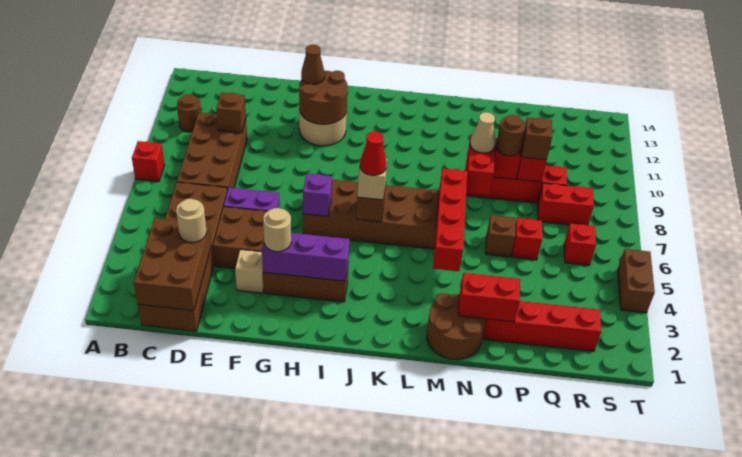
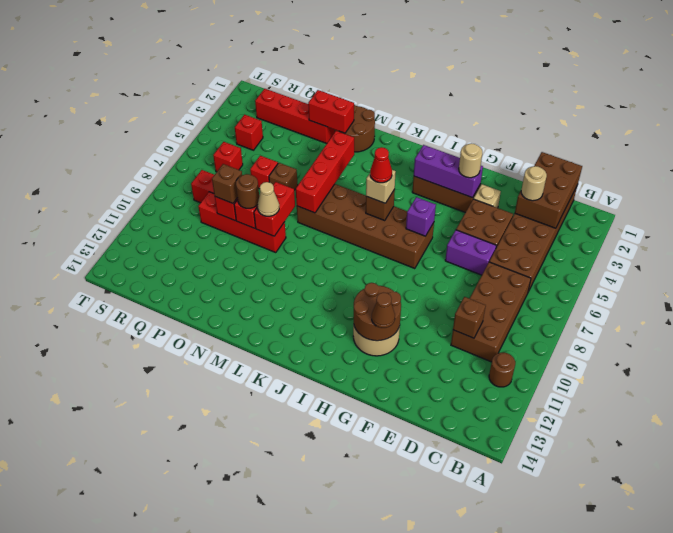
red brick A8 level 1 -> red brick R4 level 1
brown brick T4:T5 level 1 -> none

